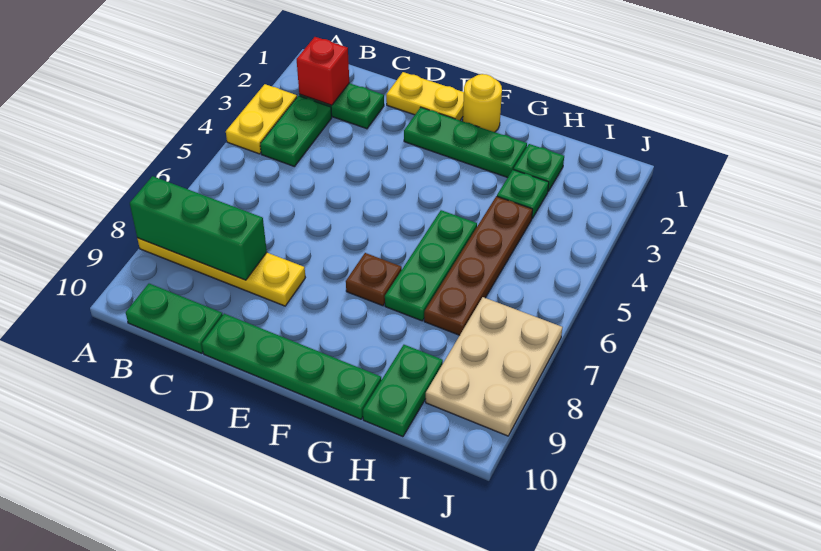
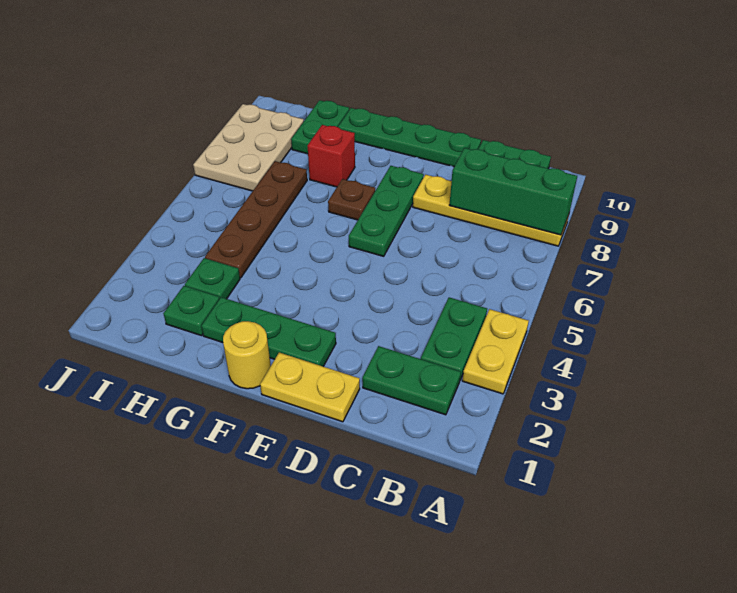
red brick B2 level 2 -> red brick G8 level 1
green plate G5:G7 level 1 -> green plate E6:E8 level 1

